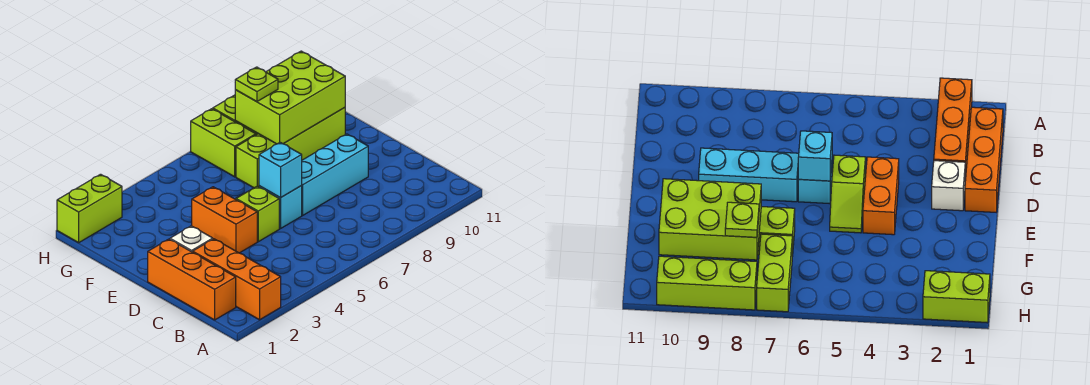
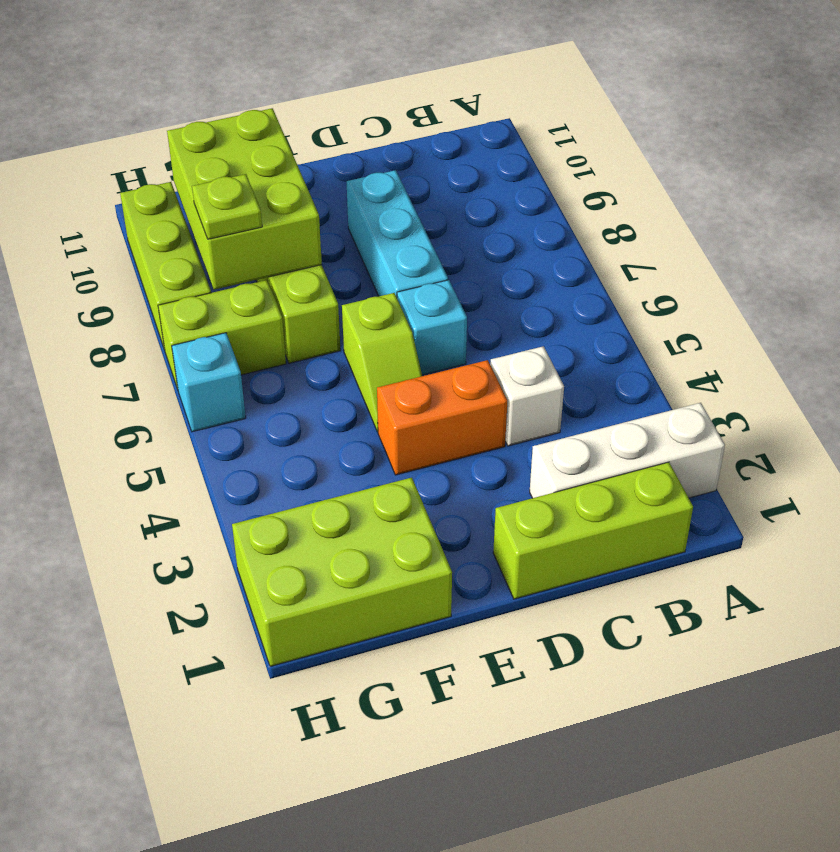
orange brick A2:C2 level 1 -> white brick A2:C2 level 1
orange brick B1:D1 level 1 -> lime brick B1:D1 level 1
white brick D2 level 1 -> white brick C4 level 1
lime slope D5:E5 level 1 top D -> lime slope E5:E6 level 1 top 6
cyan brick D6 level 2 -> cyan brick H6 level 1
lime brick H1:H2 level 1 -> lime brick F1:H2 level 1

